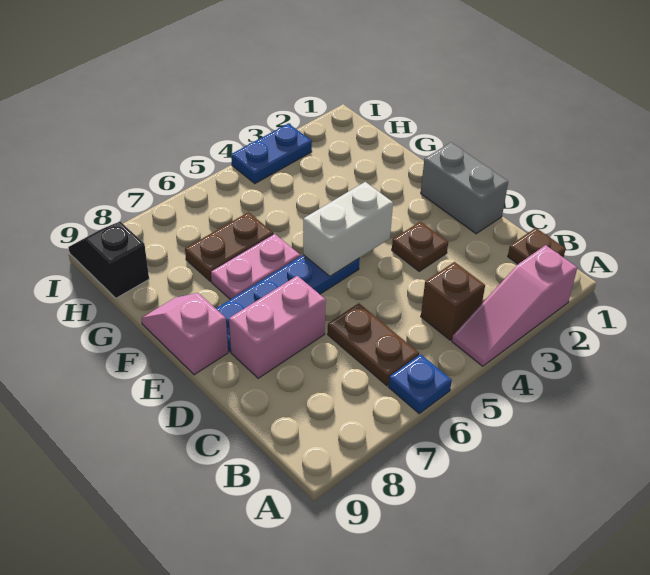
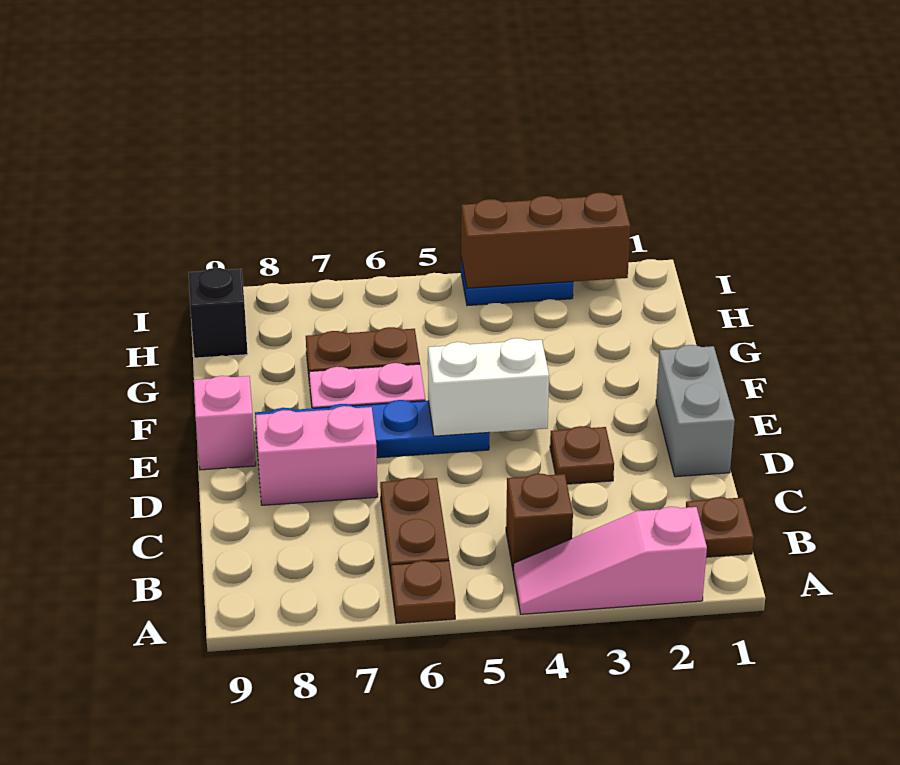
blue plate A6 level 1 -> brown plate A6 level 1
none -> brown brick I2:I4 level 2

